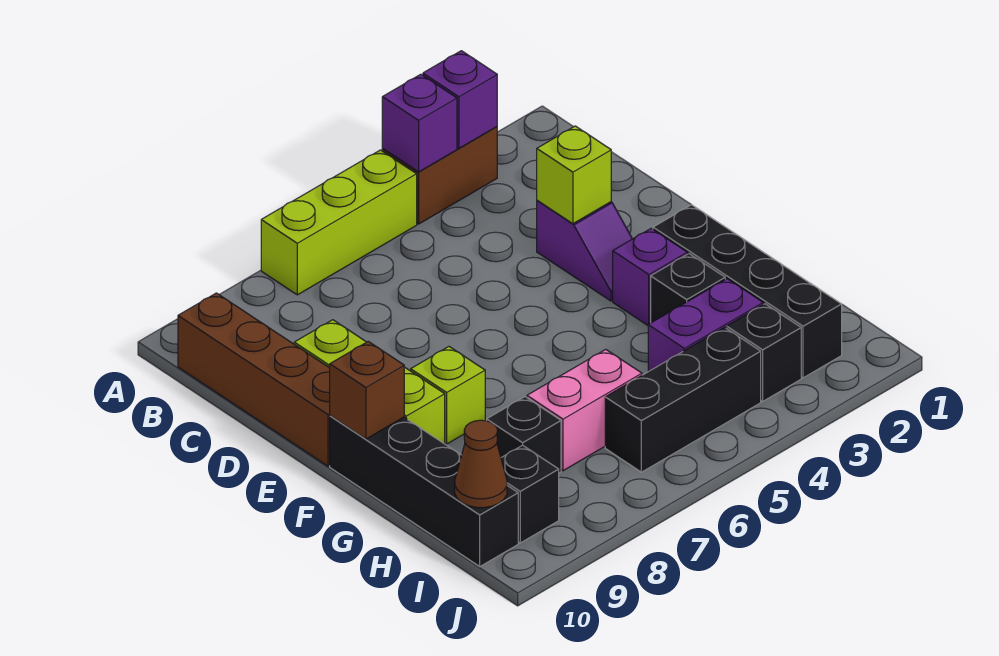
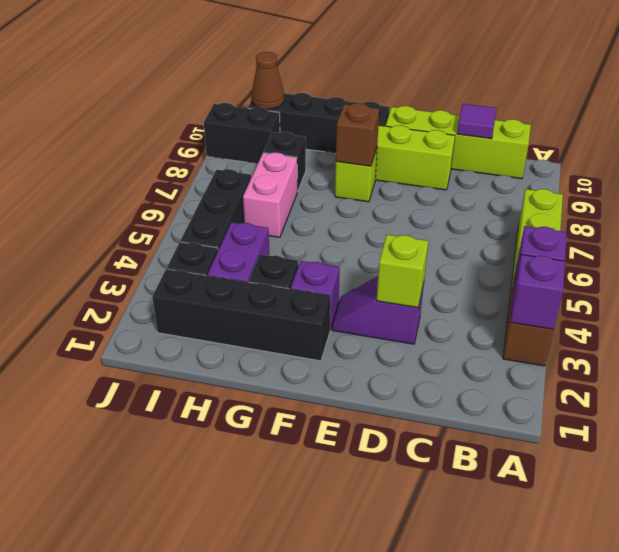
brown brick B10:E10 level 1 -> lime brick B10:E10 level 1
none -> purple tile C10 level 2
brown brick F10 level 2 -> brown brick F8 level 2
black brick I9 level 1 -> black brick I9:J9 level 1

